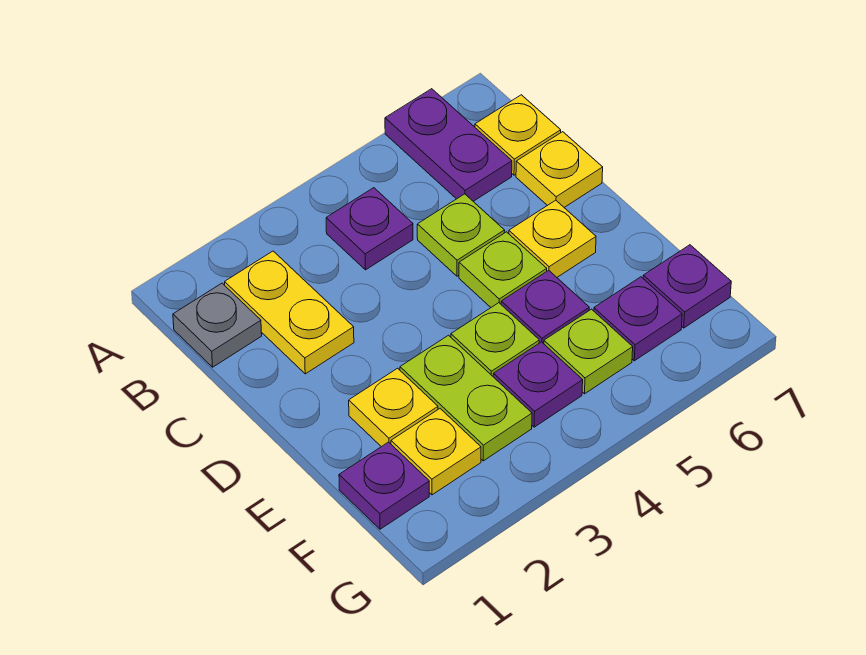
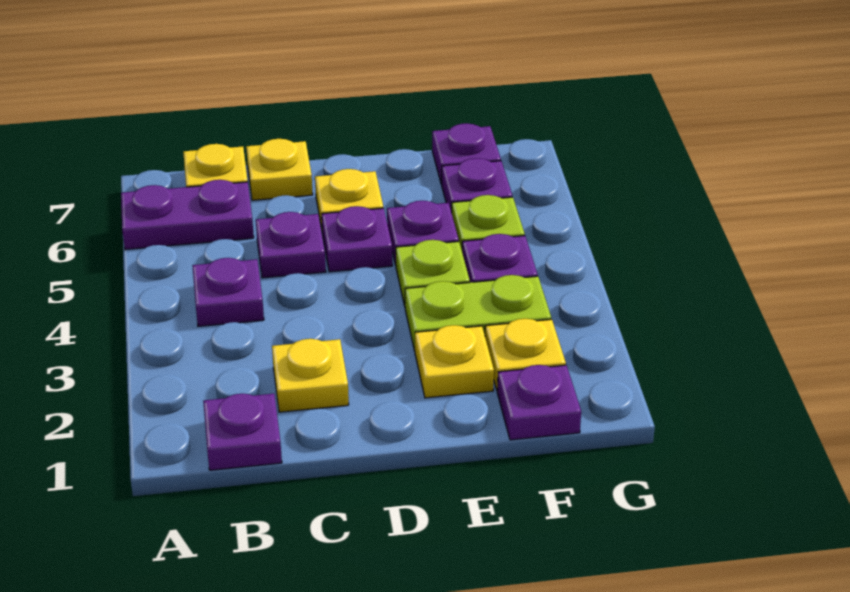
grey plate B1 level 1 -> purple plate B1 level 1
yellow plate B2:C2 level 1 -> yellow plate C2 level 1
lime plate C5 level 1 -> purple plate C5 level 1
lime plate D5 level 1 -> purple plate D5 level 1

